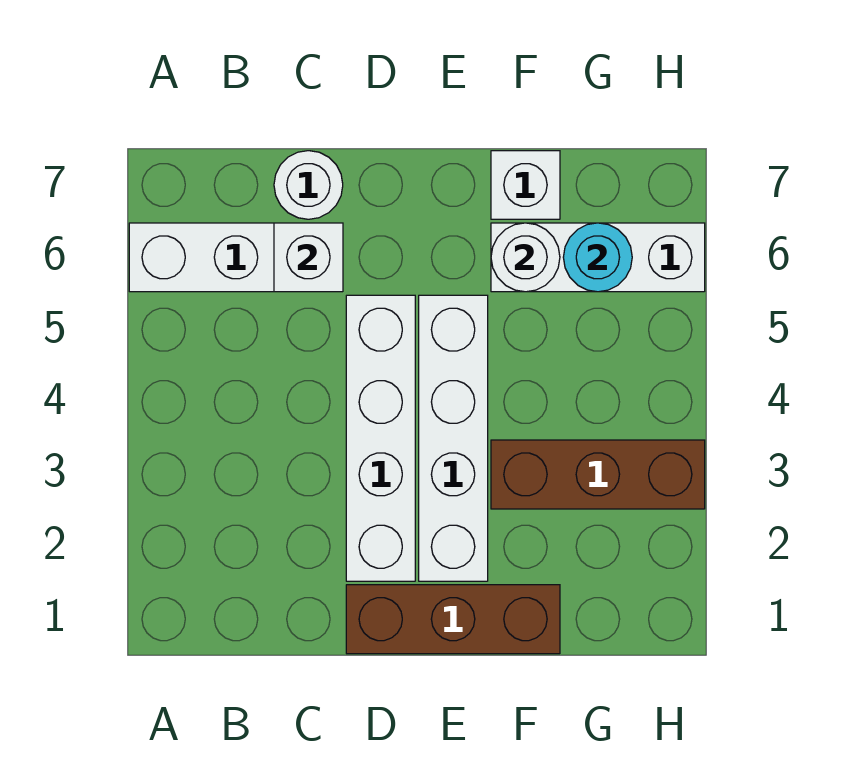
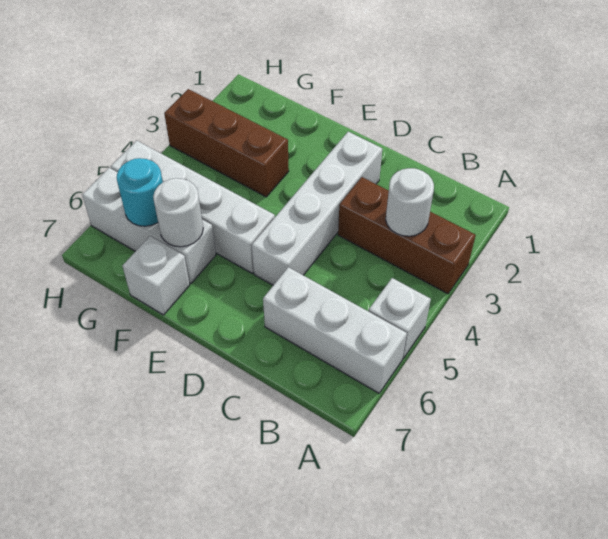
white brick C6 level 2 -> white brick A5 level 1
white round brick C7 level 1 -> white round brick B3 level 2
brown brick D1:F1 level 1 -> brown brick A3:C3 level 1
white brick E2:E5 level 1 -> white brick E5:H5 level 1

